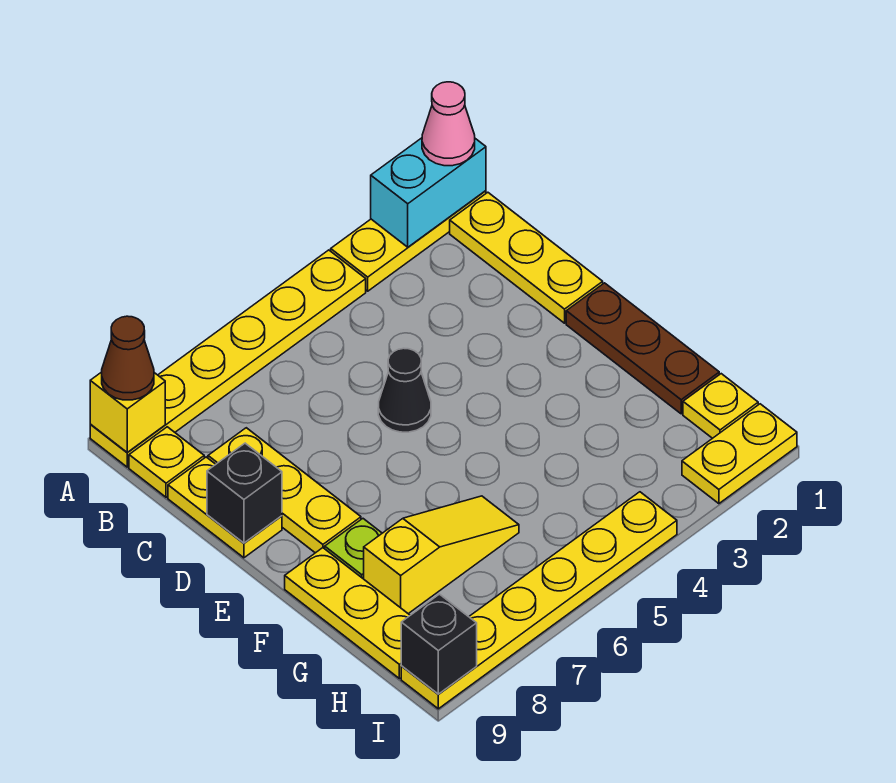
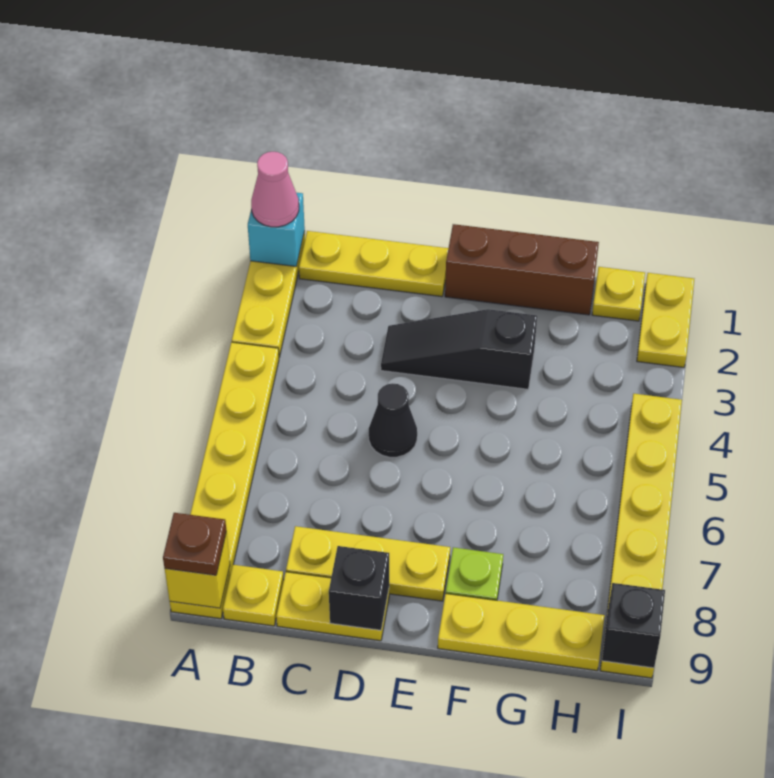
cyan brick A1:A2 level 2 -> cyan brick A1 level 2
brown cone A9 level 3 -> brown plate A9 level 3
none -> black slope D3:F3 level 1 top F
brown plate E1:G1 level 1 -> brown brick E1:G1 level 1
yellow slope G6:G8 level 1 top 8 -> none

